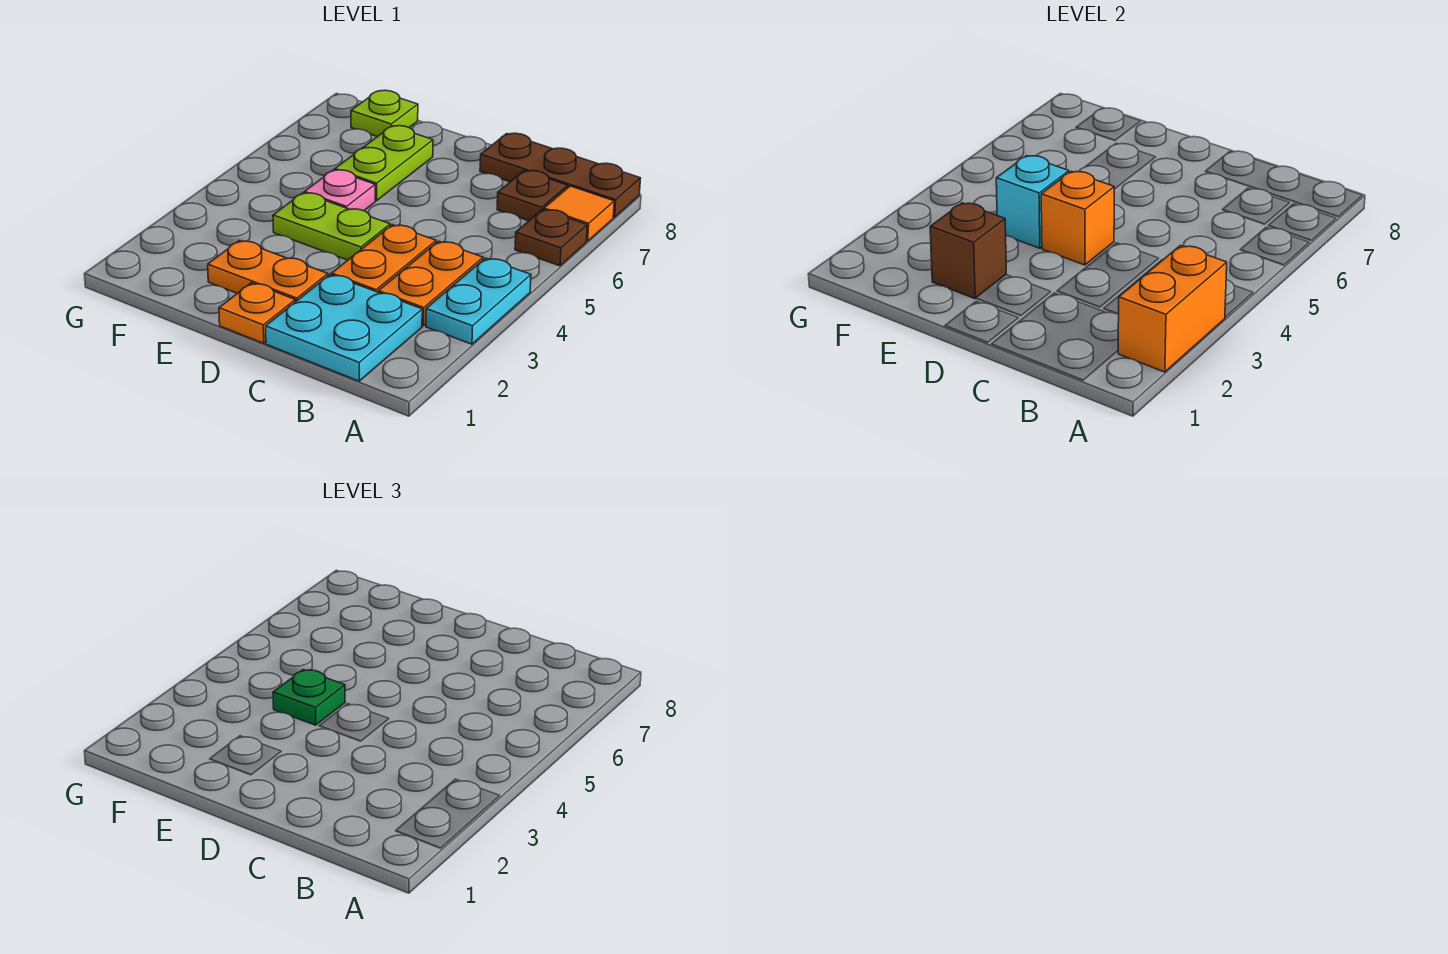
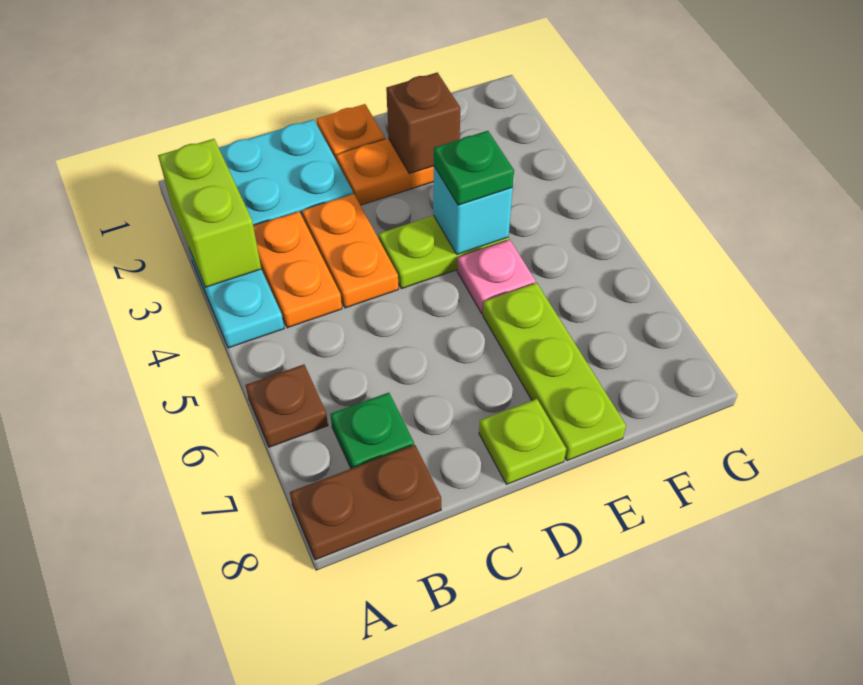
orange brick A2:A3 level 2 -> lime brick A2:A3 level 2
orange tile A7 level 1 -> none
brown plate A8:C8 level 1 -> brown plate A8:B8 level 1
brown plate B7 level 1 -> green plate B7 level 1
orange brick D4 level 2 -> none
lime plate E6:E7 level 1 -> lime plate E6:E8 level 1
lime plate F8 level 1 -> lime plate D8 level 1

